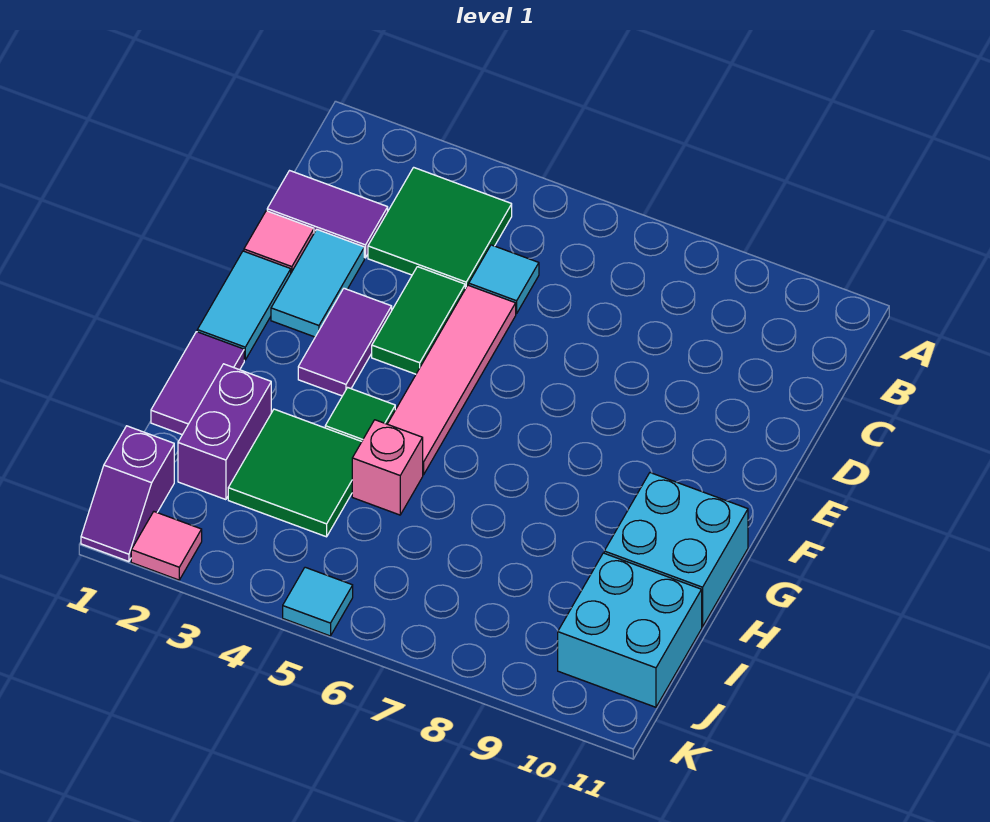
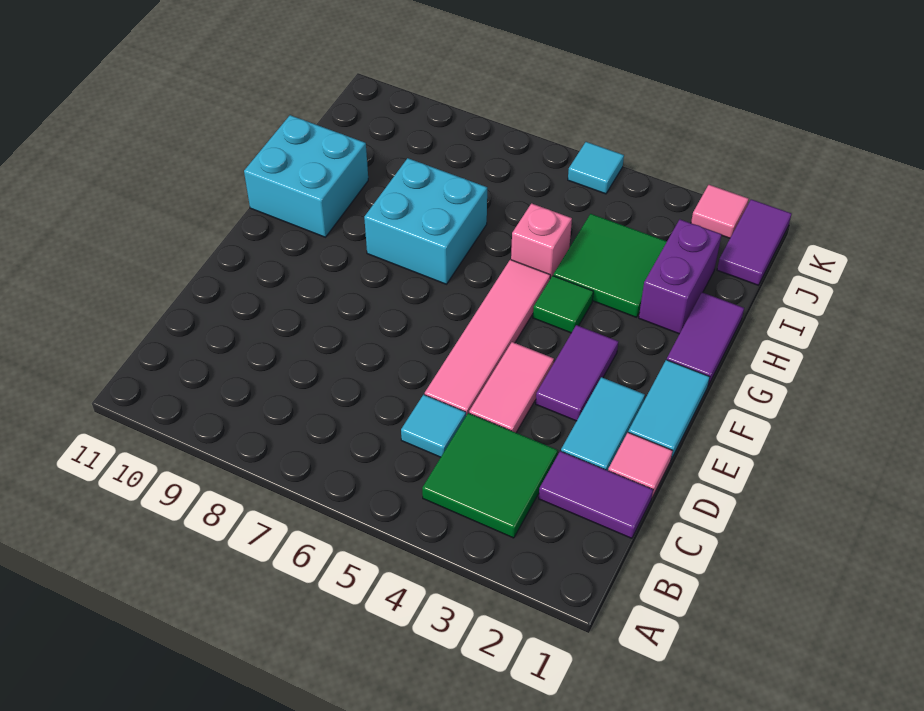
green tile D4:E4 level 1 -> pink tile D4:E4 level 1
cyan brick I10:J11 level 1 -> cyan brick G7:H8 level 1
purple slope J1:K1 level 1 top J -> purple tile J1:K1 level 1

